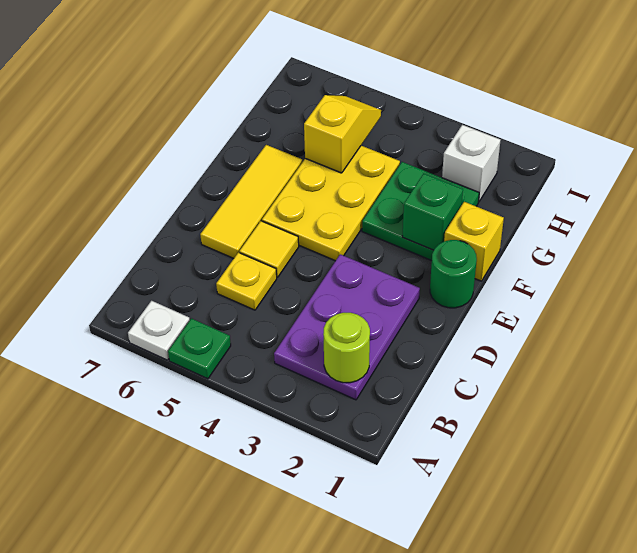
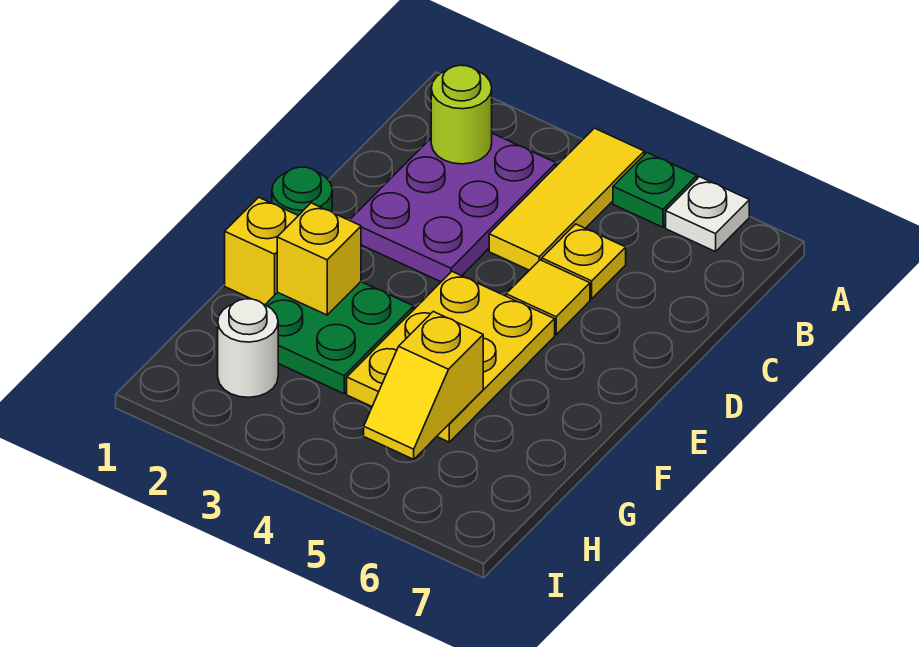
yellow tile D6:F6 level 1 -> yellow tile A4:C4 level 1
green brick F2 level 2 -> yellow brick F2 level 2
white brick H2 level 1 -> white round brick H2 level 1

